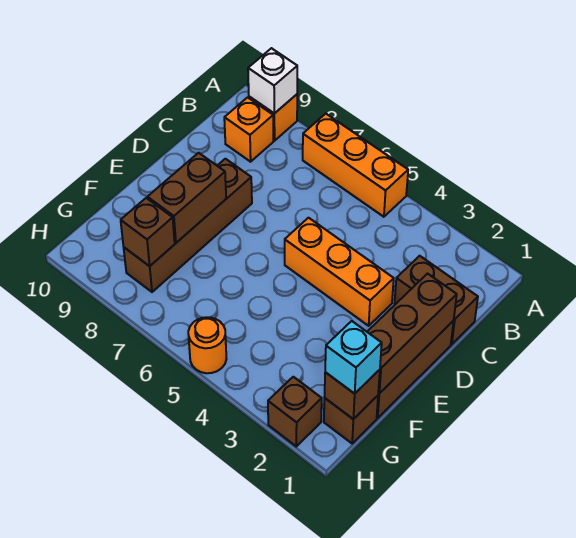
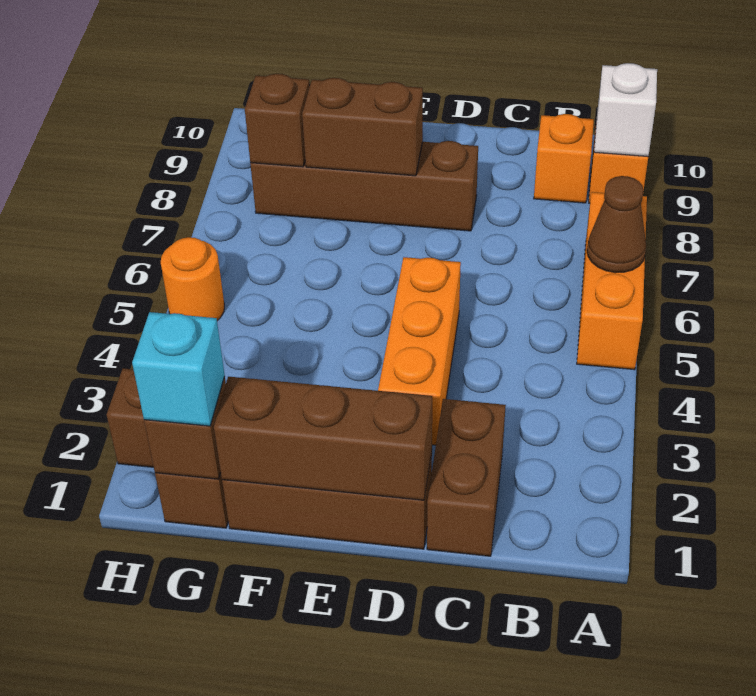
none -> brown cone A6 level 2

